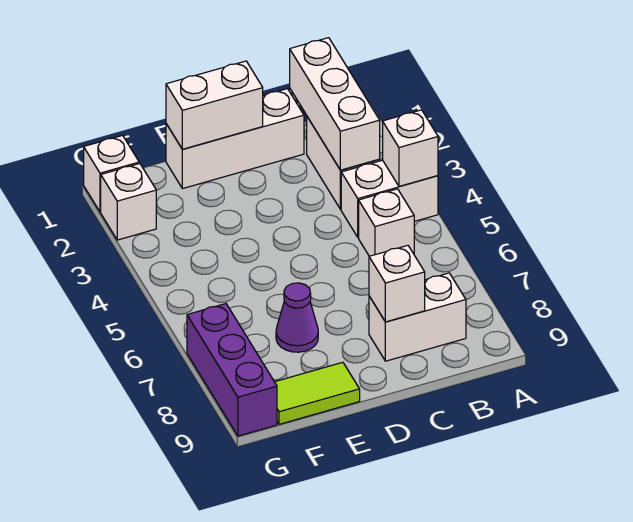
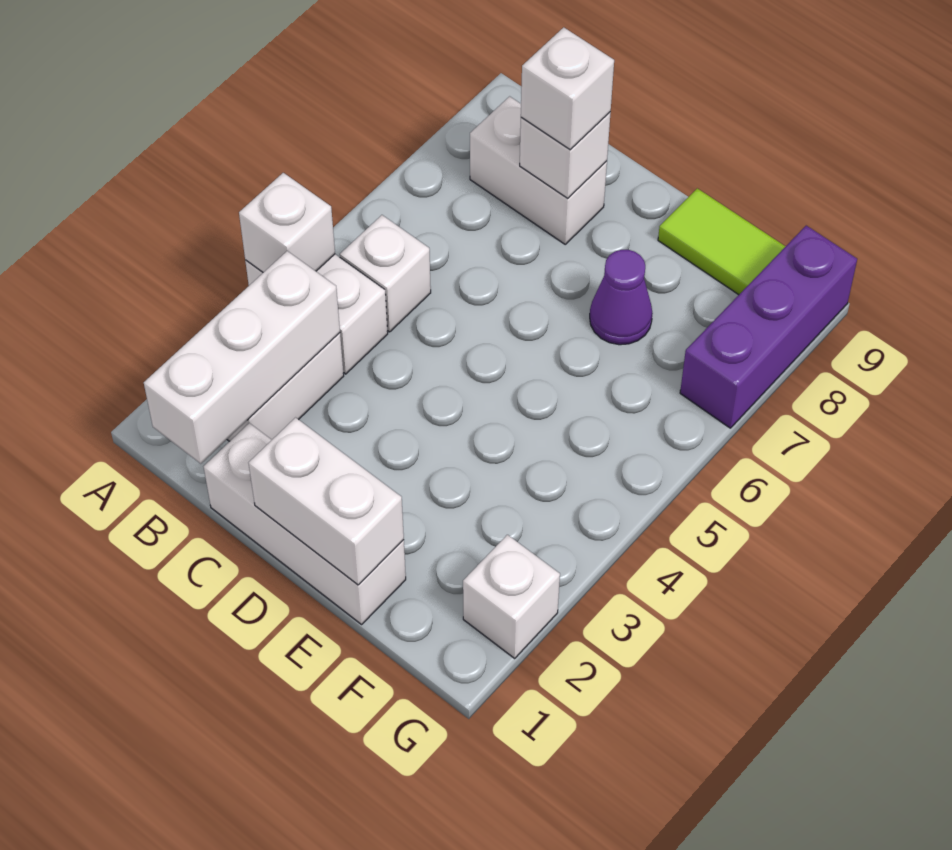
white brick G1 level 1 -> white brick C8 level 3

